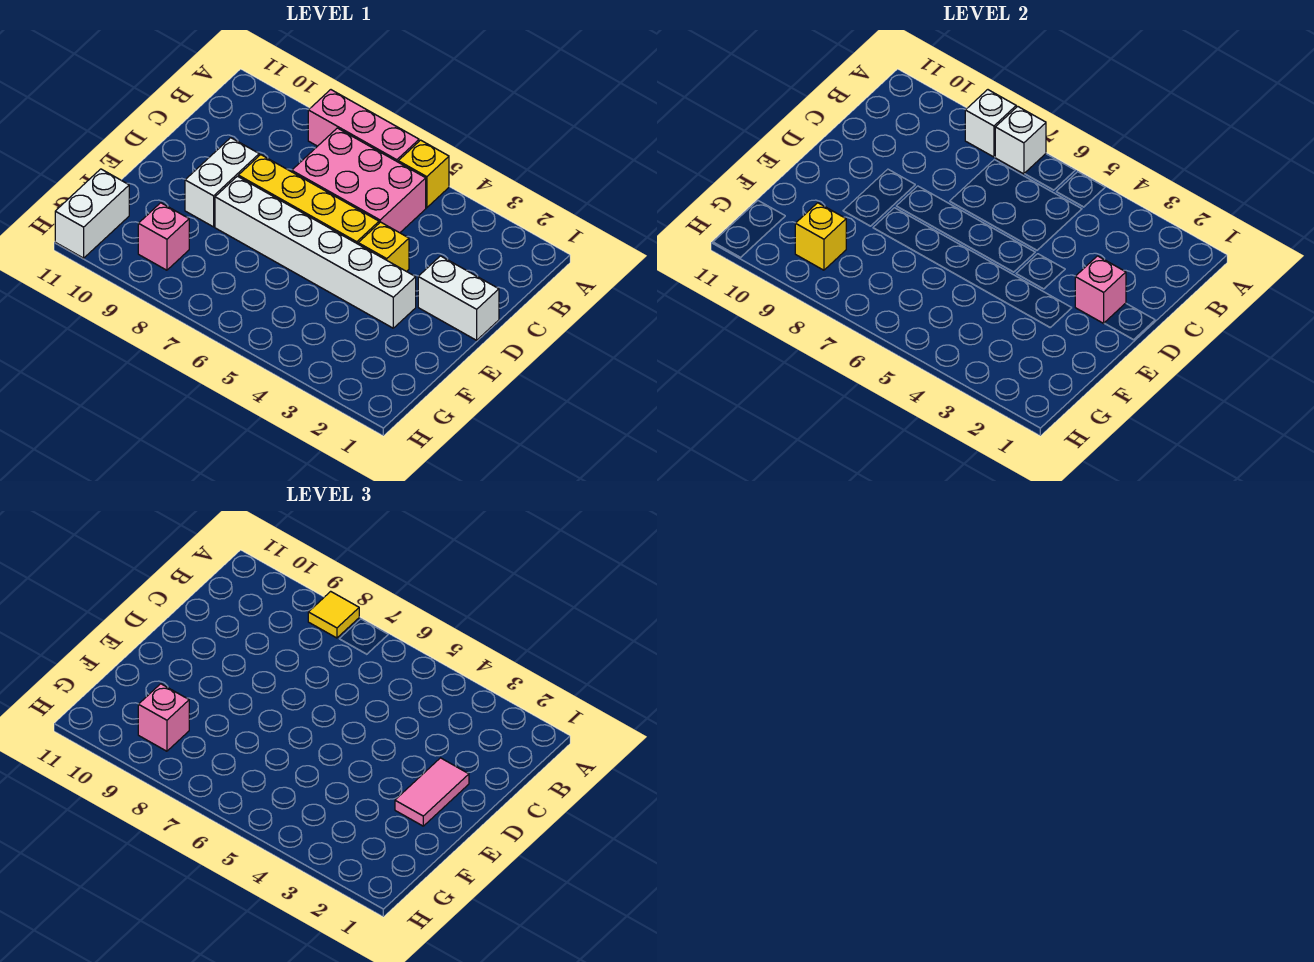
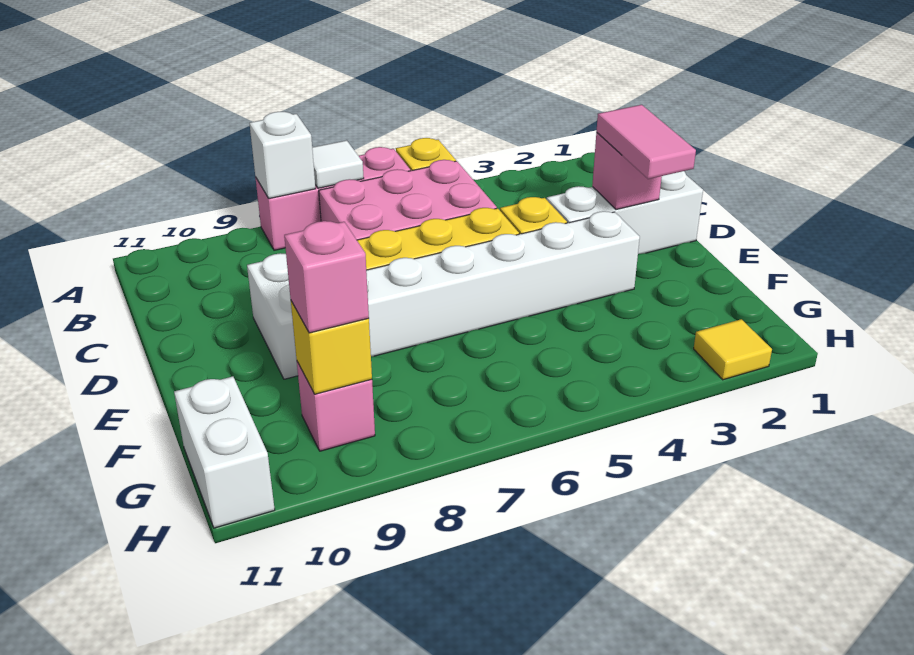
white brick A7 level 2 -> white tile A7 level 2
yellow tile A8 level 3 -> yellow tile H2 level 1
white brick D1:D2 level 1 -> white brick D1:D3 level 1

